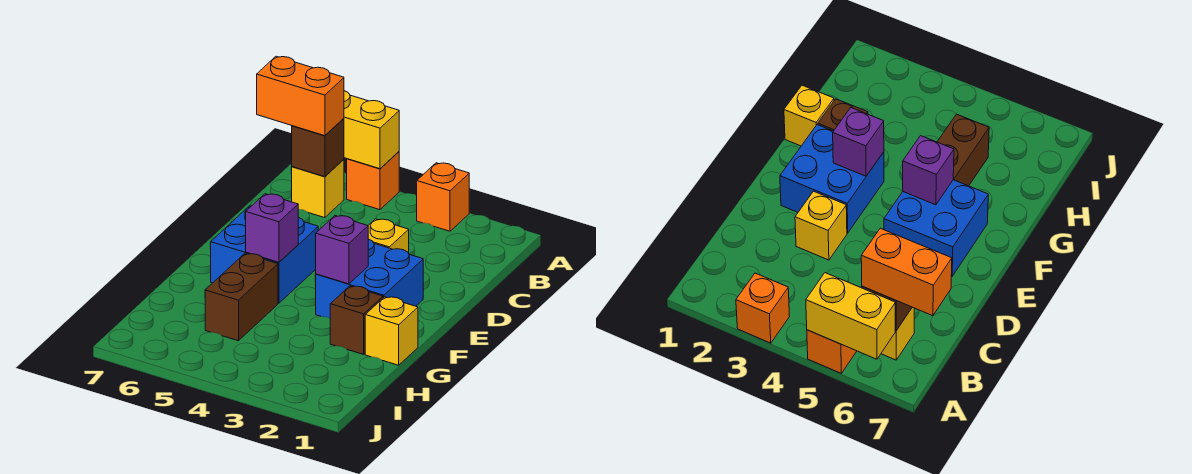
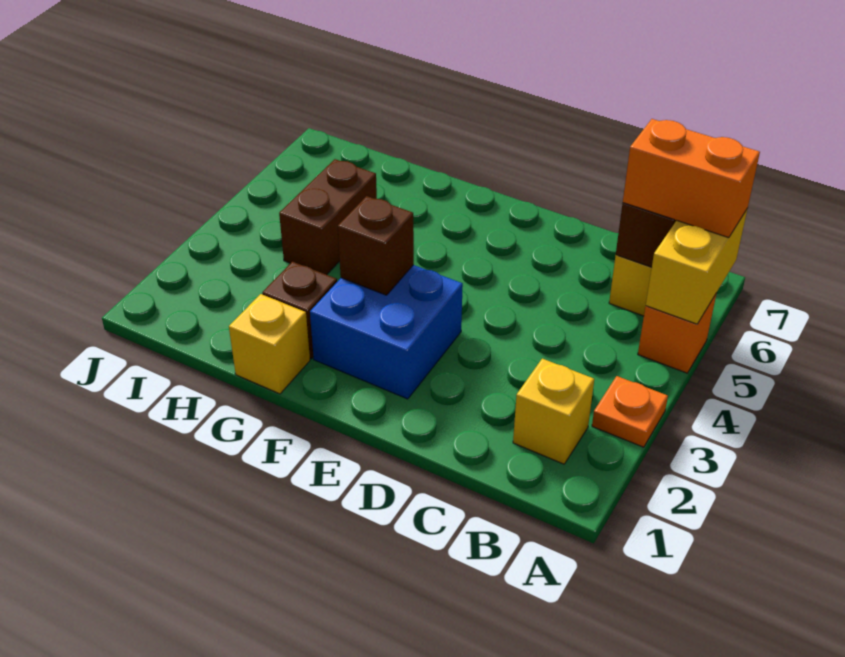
orange brick A3 level 1 -> orange plate A3 level 1
orange brick B6:B7 level 3 -> orange brick A6:B6 level 3
yellow brick D3 level 1 -> yellow brick B2 level 1
blue brick E5:F6 level 1 -> none
purple brick F3 level 2 -> brown brick F3 level 2
purple brick F5 level 2 -> none
brown brick G5:H5 level 1 -> brown brick H4:H5 level 1

